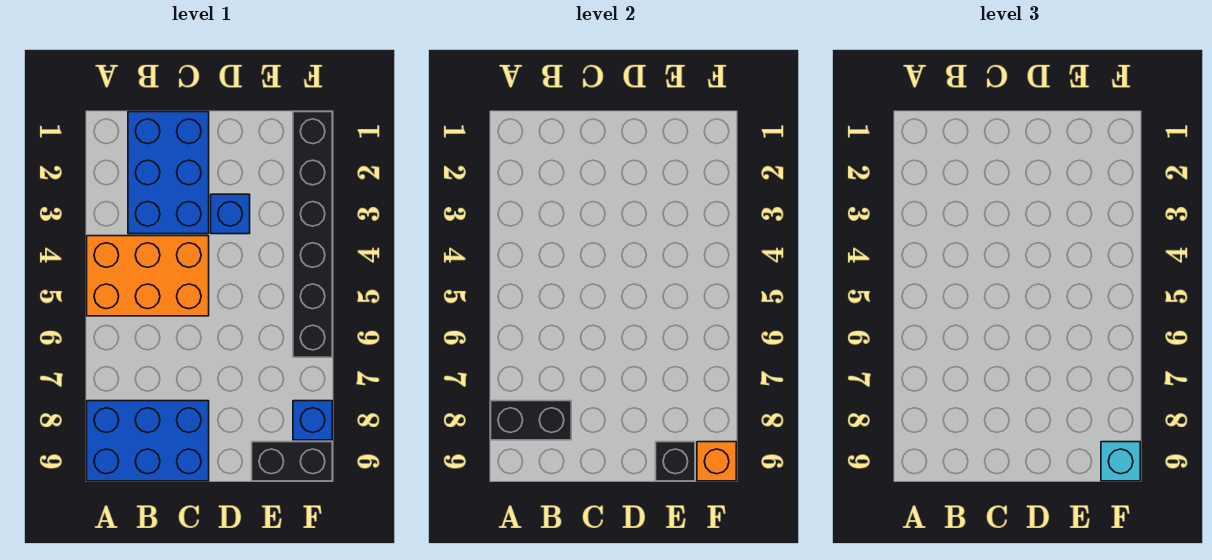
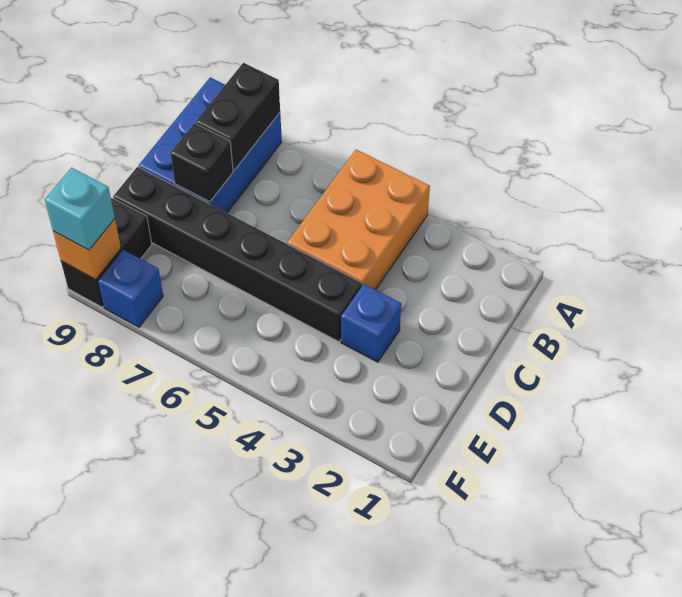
blue brick B1:C3 level 1 -> none
black brick E9 level 2 -> black brick C8 level 2
black brick F1:F6 level 1 -> black brick D4:D9 level 1

